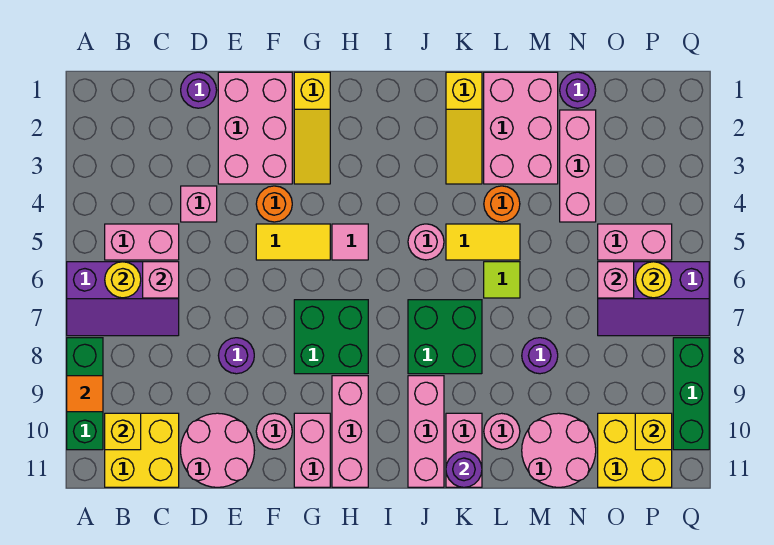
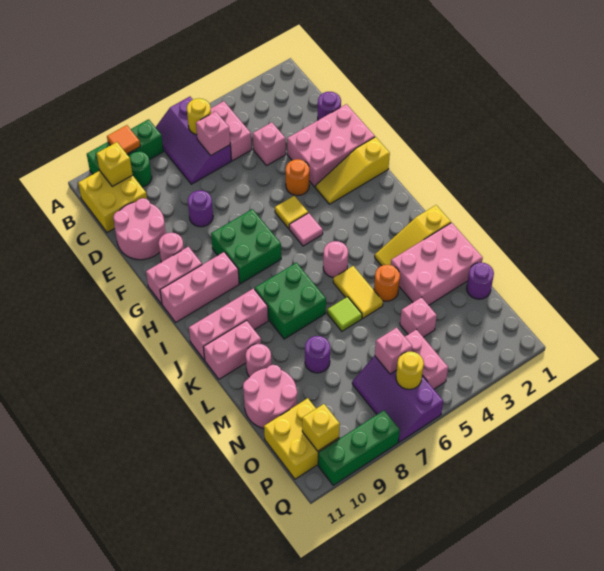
none -> green round brick B9 level 1
yellow tile F5:G5 level 1 -> yellow tile G5 level 1
purple round brick K11 level 2 -> none
pink brick N2:N4 level 1 -> pink brick N4 level 1

